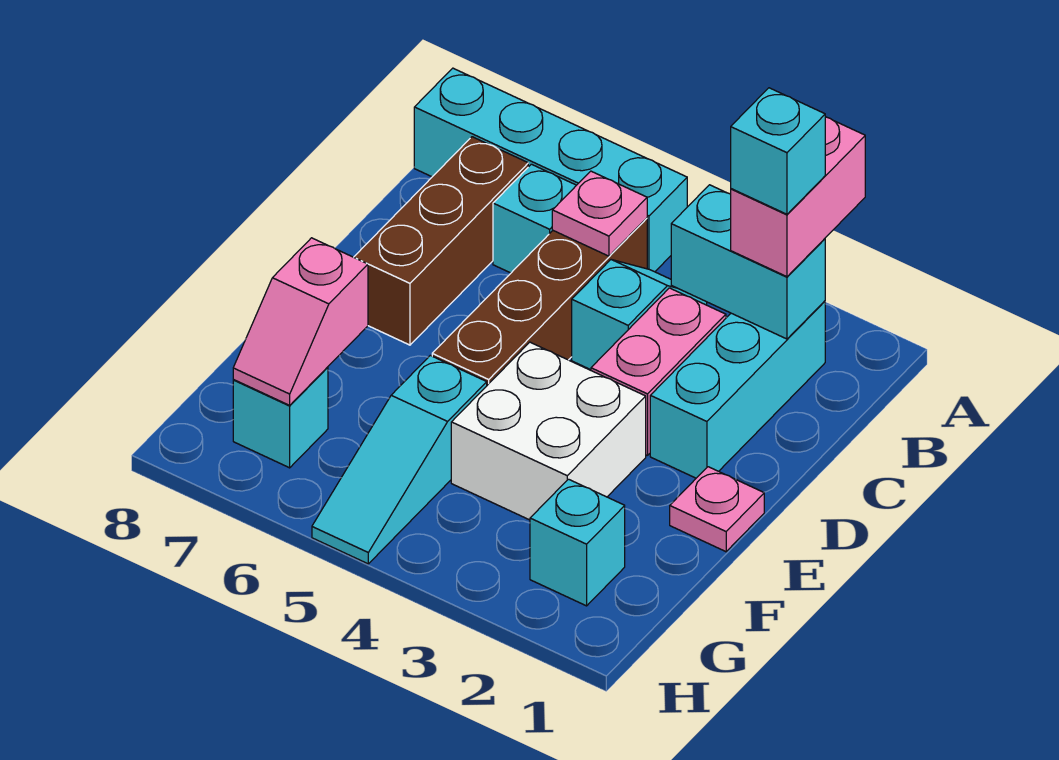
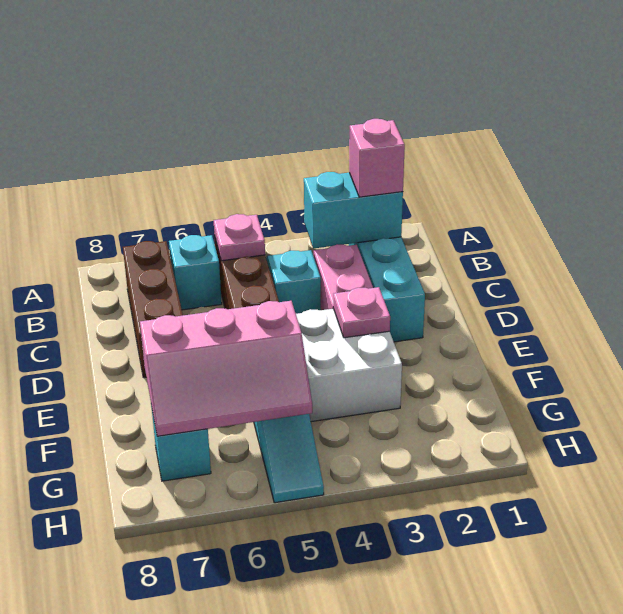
pink brick A2:B2 level 3 -> pink brick B2 level 3
cyan brick A5:A8 level 1 -> none
cyan brick B2 level 4 -> none
pink plate E1 level 1 -> pink plate E3 level 2
pink slope F7:G7 level 2 top F -> pink slope F5:G7 level 2 top F
cyan brick G2 level 1 -> none

